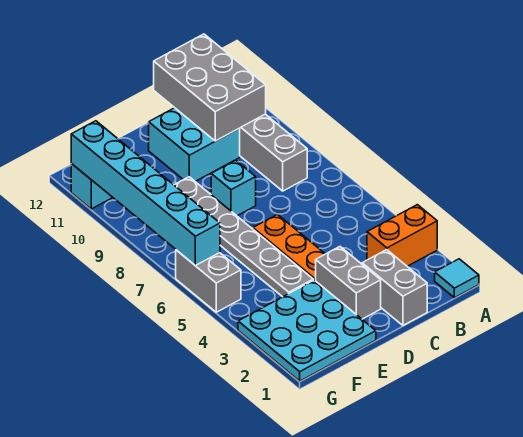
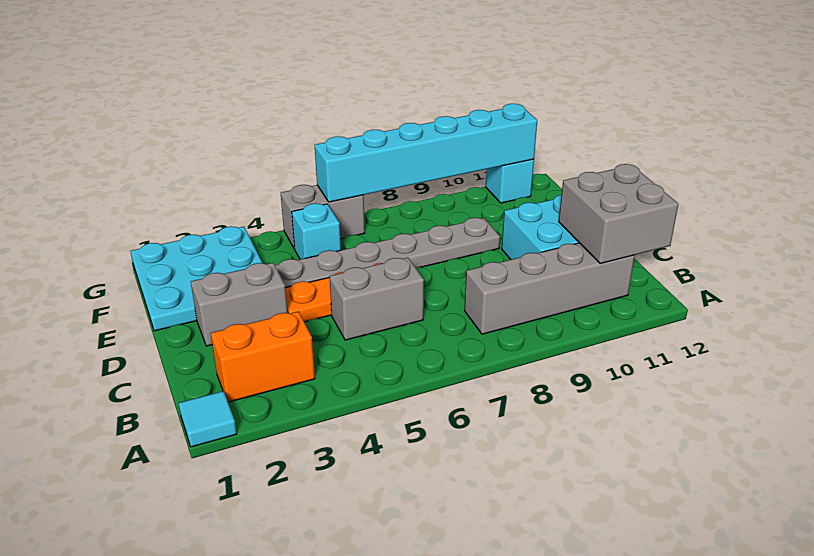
orange brick A3:B3 level 1 -> orange brick B2:B3 level 1
grey brick B10:C12 level 2 -> grey brick B11:C12 level 2
grey brick C1:C2 level 1 -> grey brick C5:C6 level 1
cyan brick D8 level 1 -> cyan brick F5 level 1

